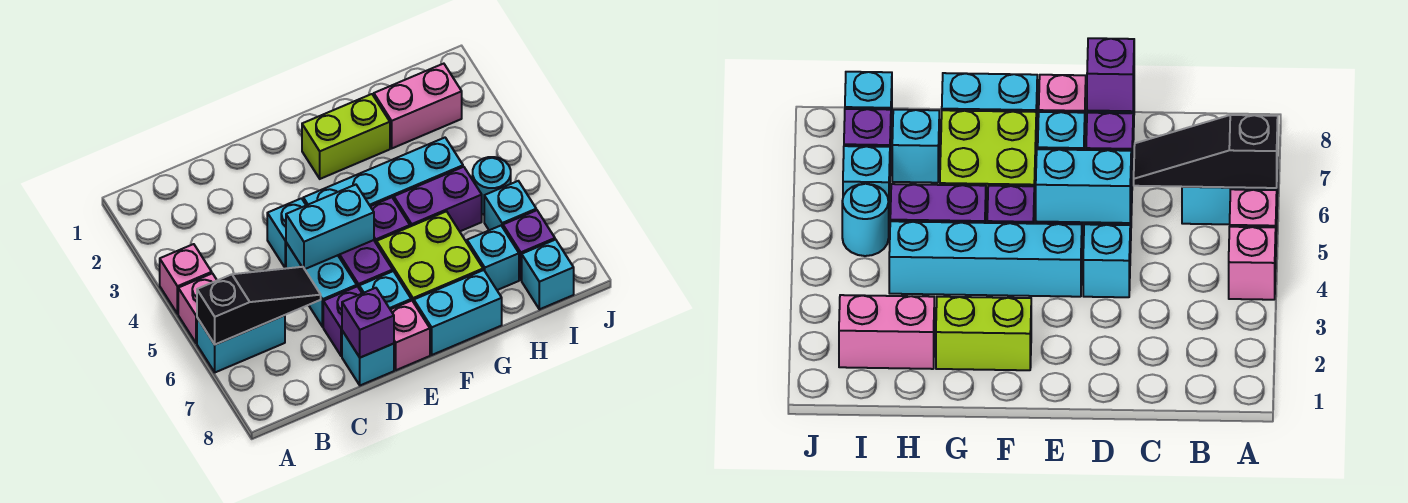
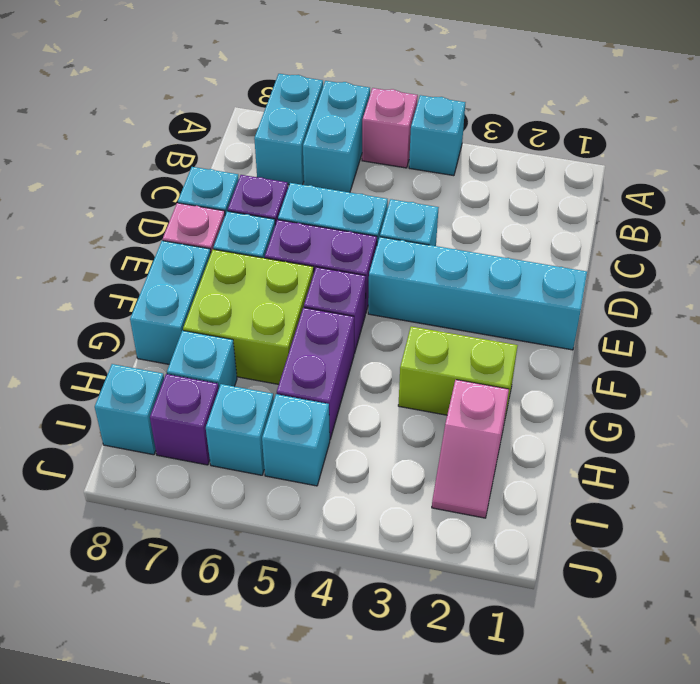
pink brick A4 level 1 -> cyan brick A4 level 1
black slope A6:C6 level 2 top A -> none
cyan brick D5:E5 level 2 -> cyan brick A7:B7 level 1
purple brick D8 level 2 -> none
cyan brick E4:H4 level 1 -> cyan brick E1:E4 level 1
lime brick F2:G2 level 1 -> lime brick G2:G3 level 1
pink brick H2:I2 level 1 -> pink slope H2:I2 level 1 top H
cyan round brick I5 level 1 -> cyan brick I5 level 1

